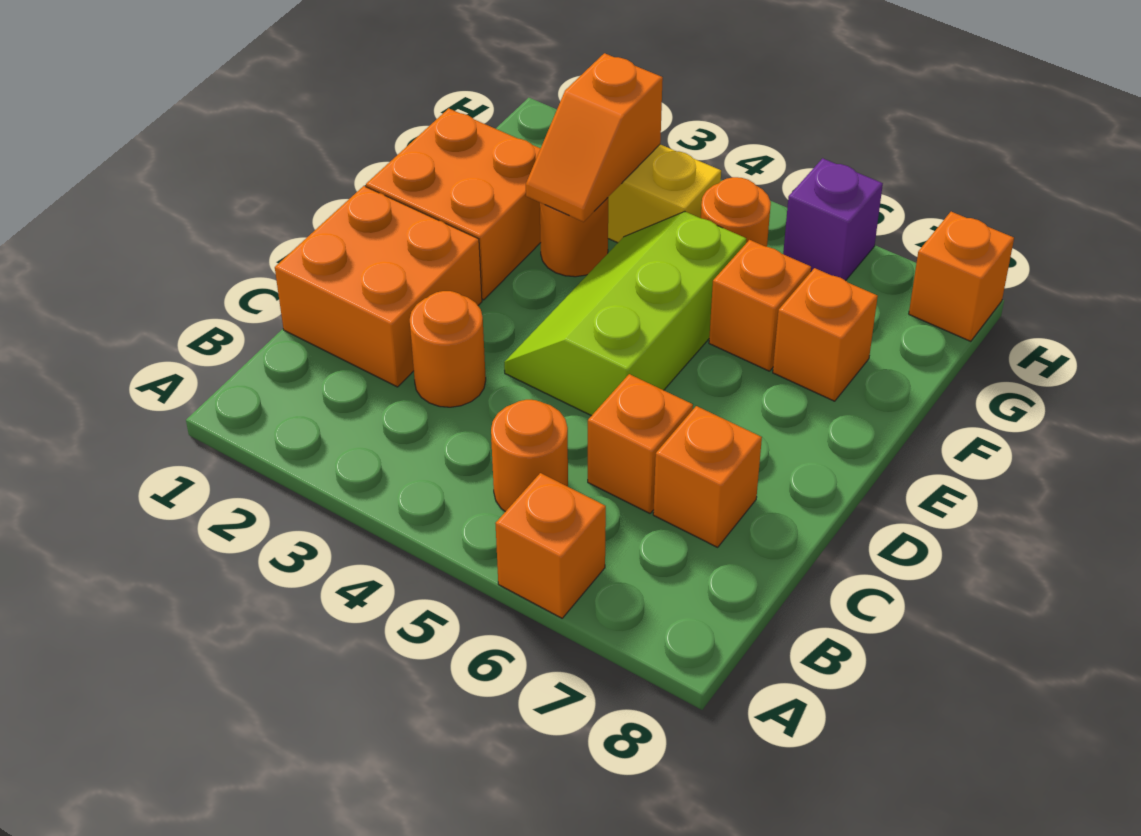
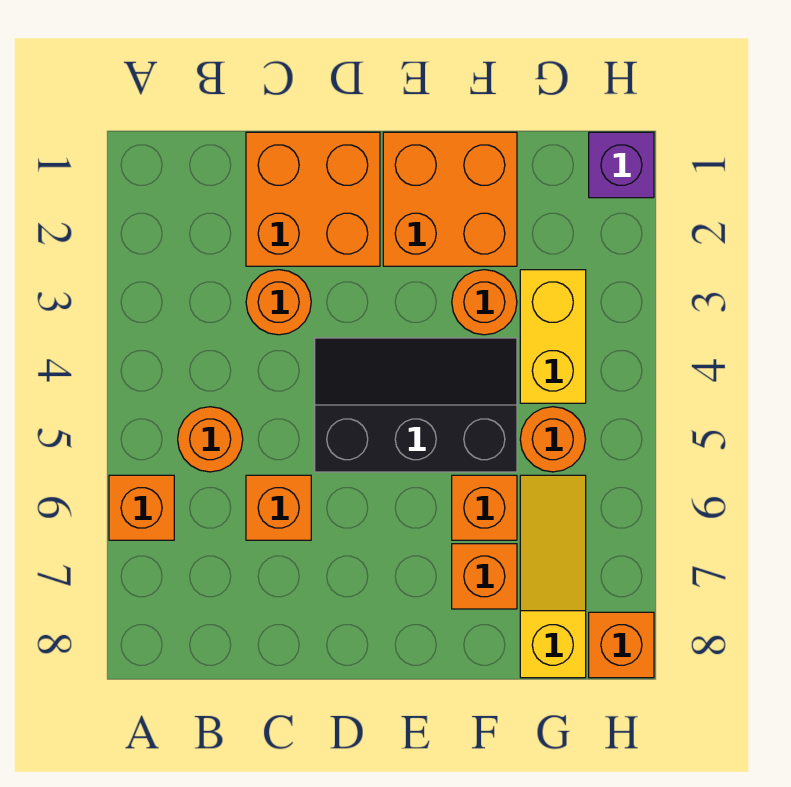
orange brick C7 level 1 -> none
lime slope D4:F5 level 1 top 5 -> black slope D4:F5 level 1 top 5
orange slope F3:G3 level 2 top G -> none
none -> yellow slope G6:G8 level 1 top 8
purple brick H6 level 1 -> purple brick H1 level 1

